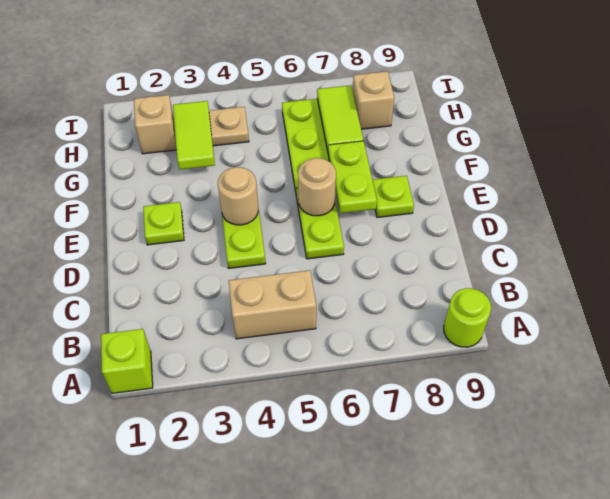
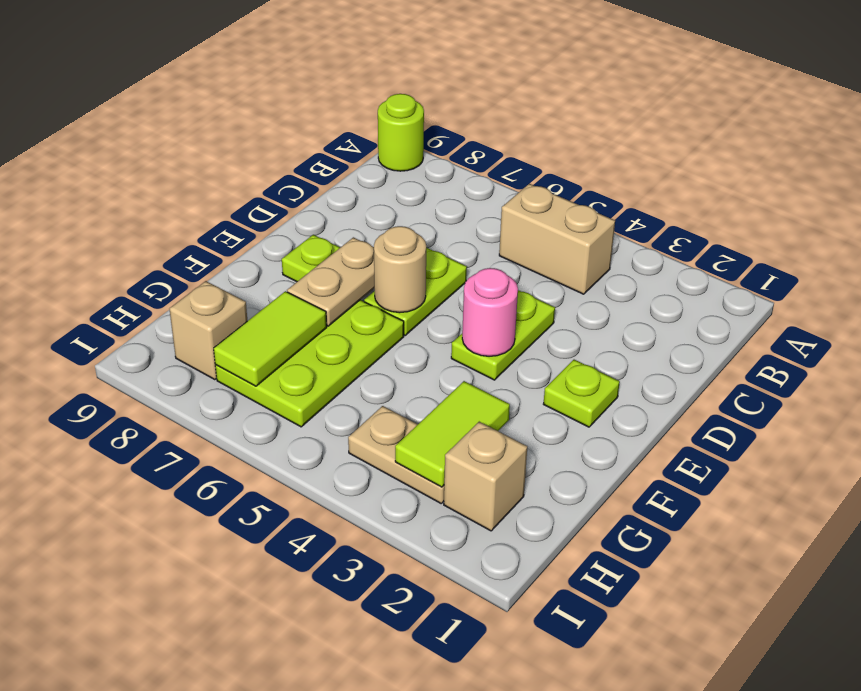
lime brick A1 level 1 -> none
tan round brick E4 level 2 -> pink round brick E4 level 2
lime plate E7:F7 level 2 -> tan plate E7:F7 level 2

